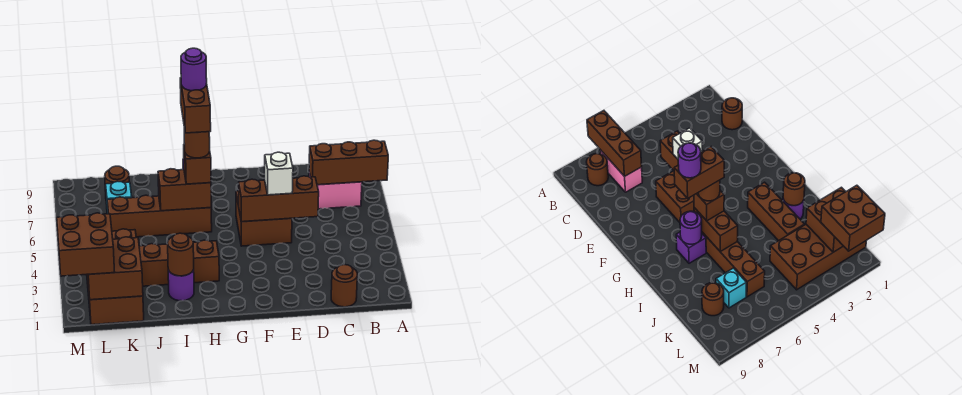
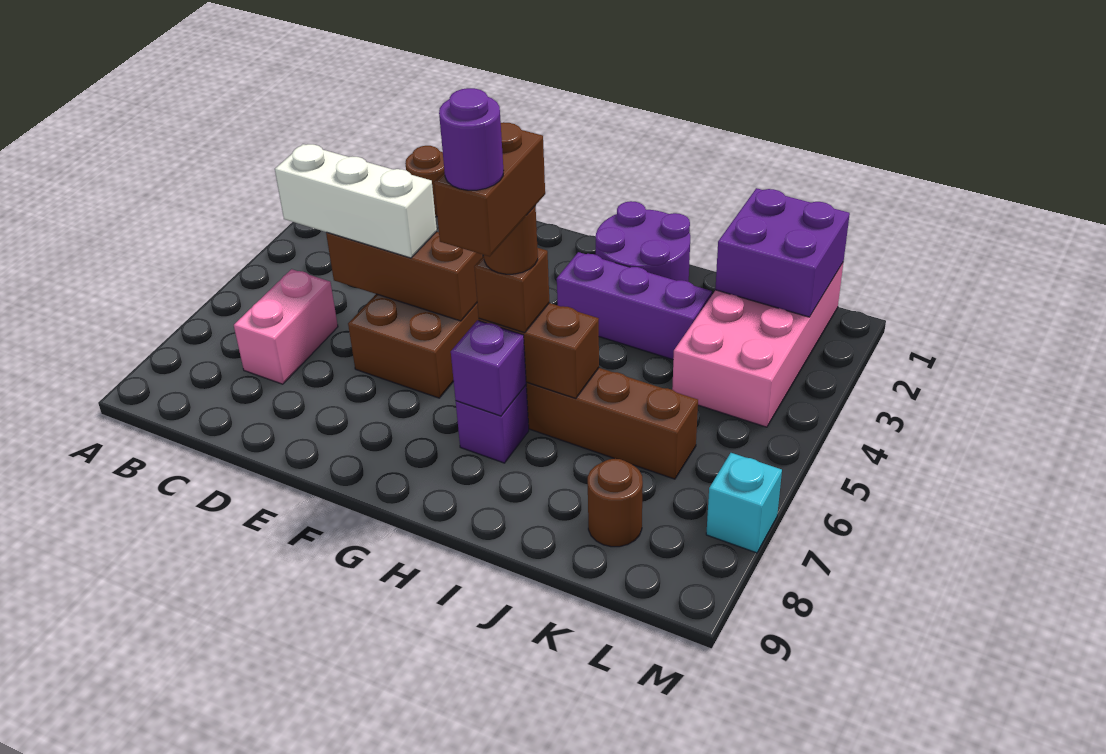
brown brick A7:C7 level 2 -> none
pink brick B7:C7 level 1 -> pink brick C6:C7 level 1
brown round brick B8 level 1 -> none
white brick E5 level 3 -> white brick C5:E5 level 3
brown brick H3:J3 level 1 -> purple brick H3:J3 level 1
purple round brick H7 level 2 -> purple brick H7 level 2
purple round brick I2 level 1 -> purple round brick H1:I2 level 1
brown round brick I2 level 2 -> none
brown brick K1:L4 level 1 -> pink brick K1:L4 level 1
brown brick K1:L2 level 2 -> purple brick K1:L2 level 2
cyan brick K7 level 1 -> cyan brick M7 level 1
brown brick L1:M2 level 3 -> none

